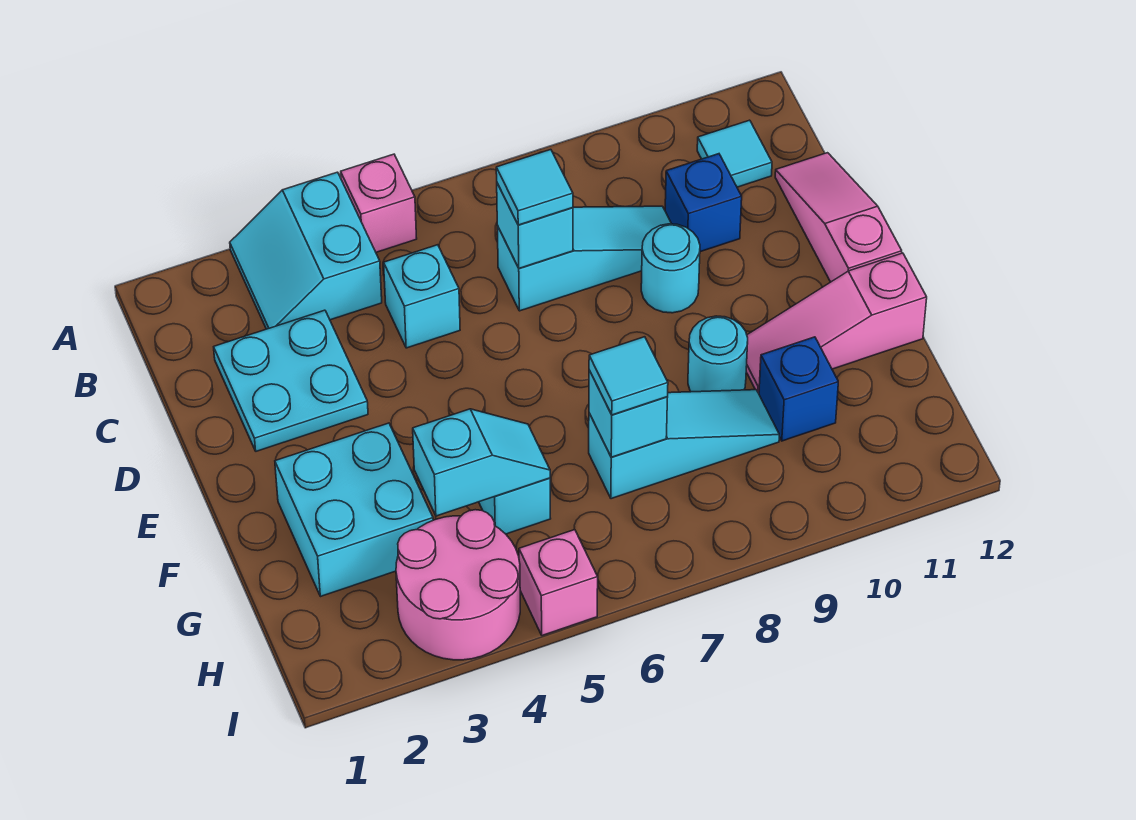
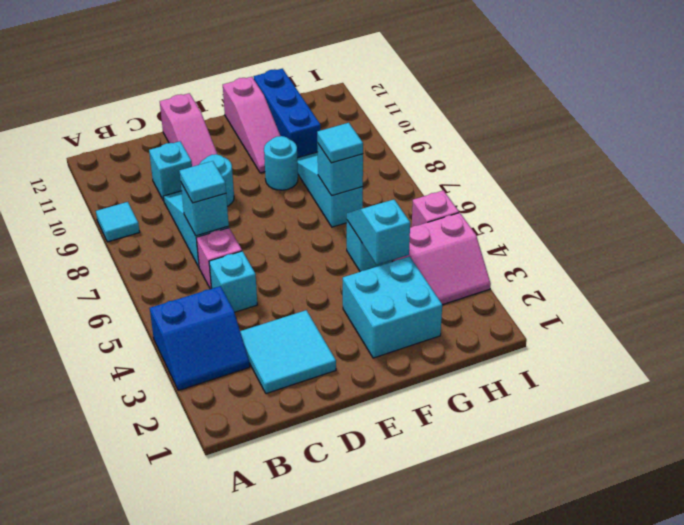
cyan slope A3:B4 level 1 top 4 -> blue slope A3:B4 level 1 top 4
pink brick A5 level 1 -> pink brick C6 level 1
cyan tile B11 level 1 -> cyan tile A9 level 1
cyan plate C2:D3 level 1 -> cyan tile C2:D3 level 1
blue brick C10 level 1 -> cyan brick C10 level 1
pink slope C12:E12 level 1 top E -> pink slope D10:D12 level 1 top 12
blue brick G10 level 1 -> blue brick G10:G12 level 1
pink round brick H3:I4 level 1 -> pink slope H3:I4 level 1 top 4

